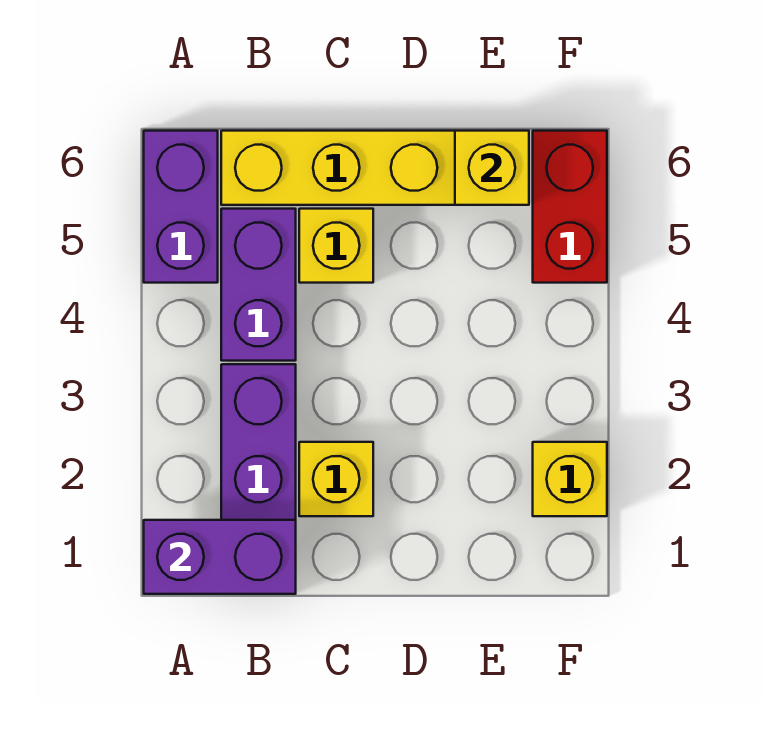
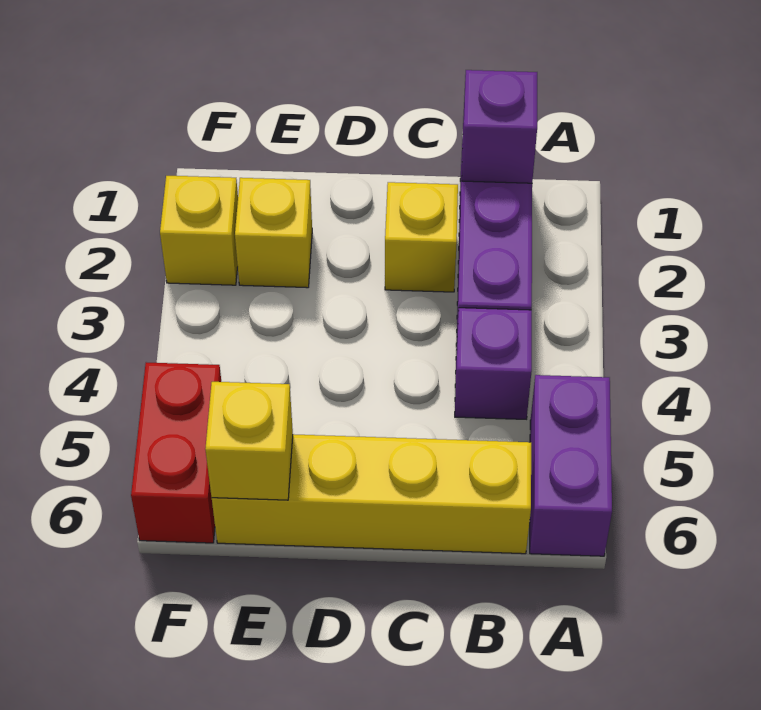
purple brick A1:B1 level 2 -> purple brick B1 level 2
purple brick B4:B5 level 1 -> purple brick B4 level 1
yellow brick C5 level 1 -> yellow brick E2 level 1

